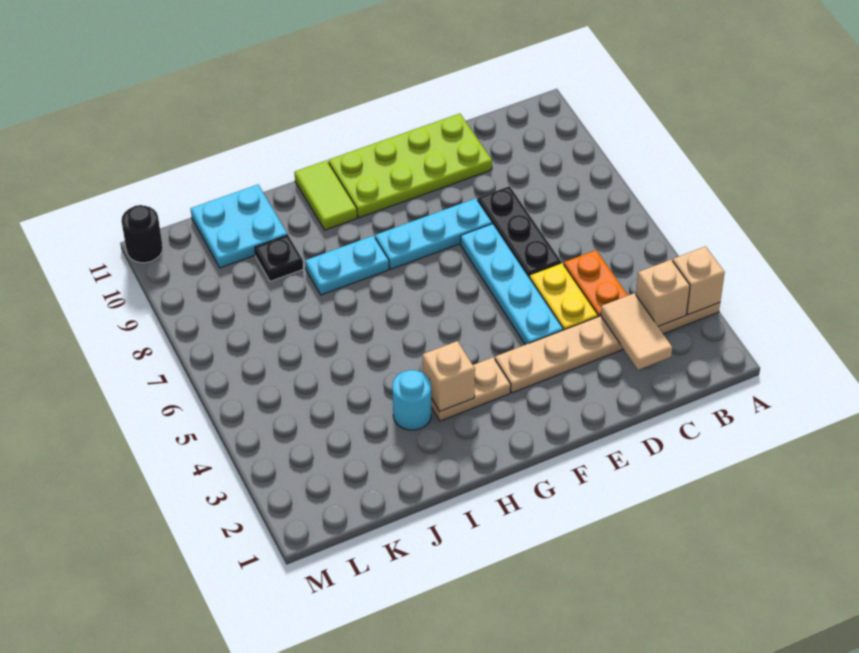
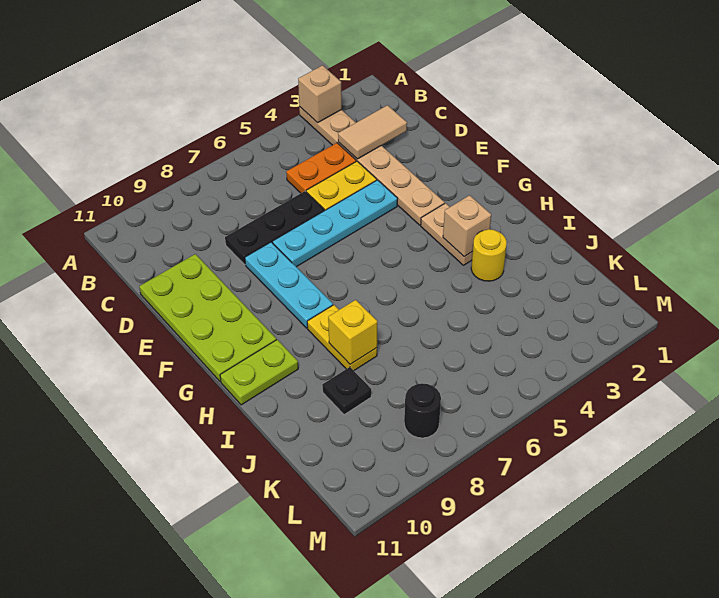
tan brick B3 level 2 -> none
cyan plate H8:I8 level 1 -> yellow plate H8:I8 level 1
lime tile H10:H11 level 1 -> lime plate H10:H11 level 1
cyan round brick I3 level 1 -> yellow round brick I3 level 1
none -> yellow brick I8 level 2
cyan plate J10:K11 level 1 -> none
black round brick M11 level 1 -> black round brick L8 level 1

